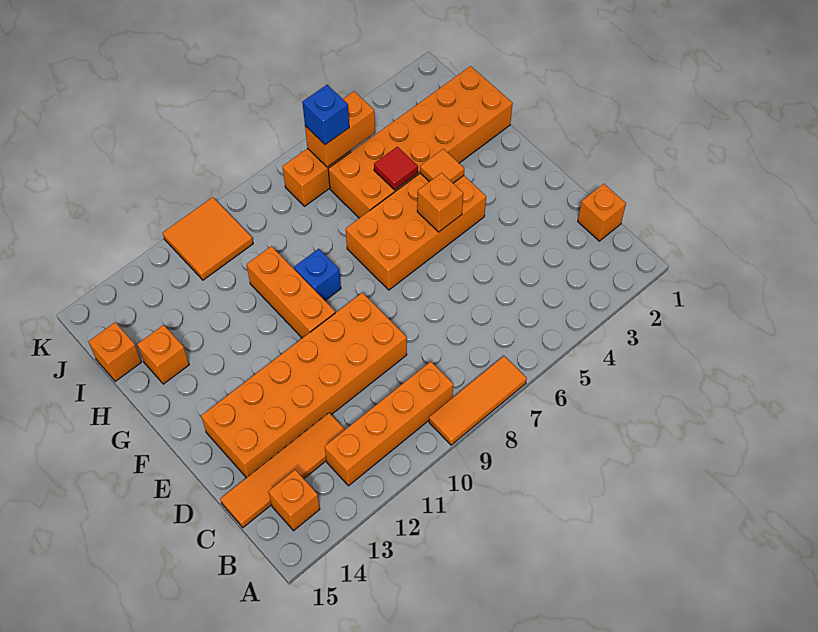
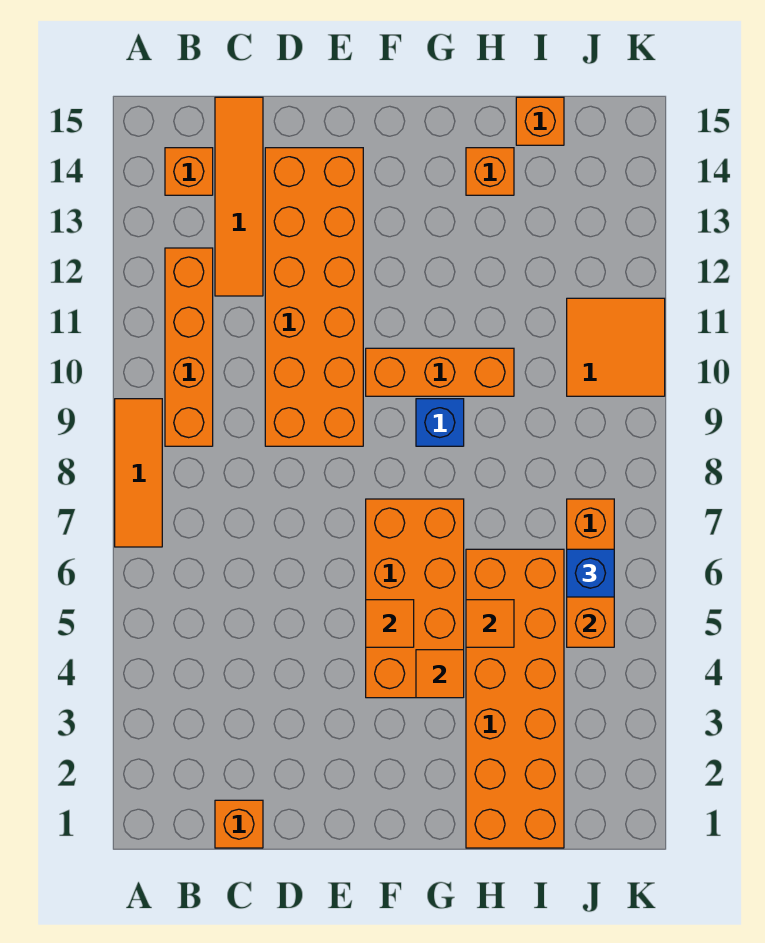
orange brick F5 level 2 -> orange tile F5 level 2
red tile H5 level 2 -> orange tile H5 level 2

